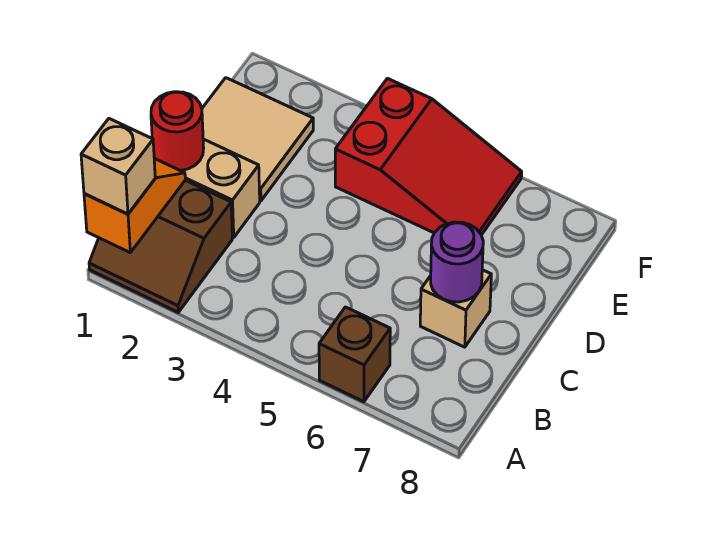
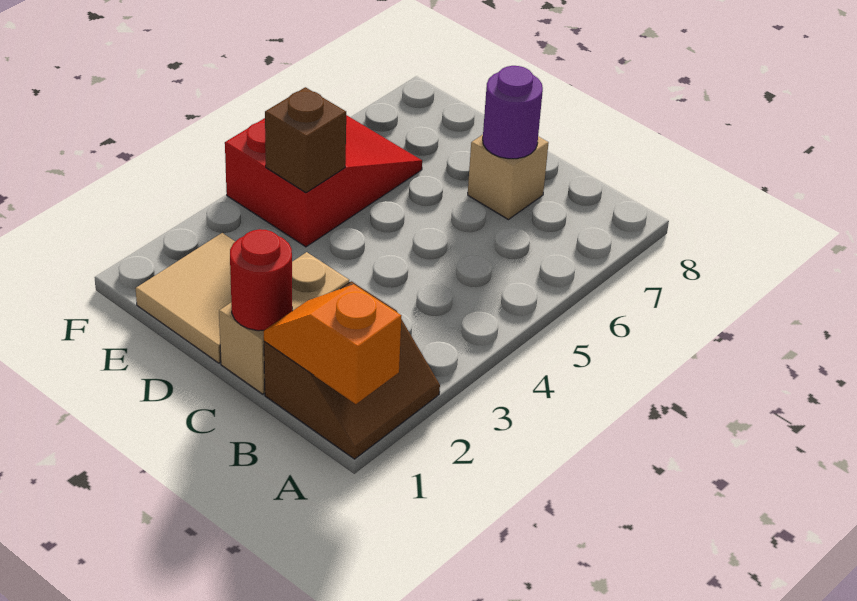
tan brick A1 level 3 -> none
brown brick A6 level 1 -> brown brick E4 level 2

